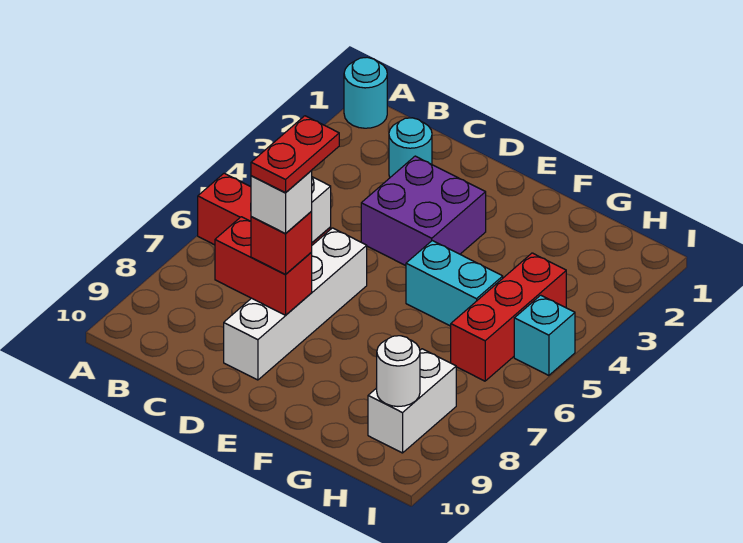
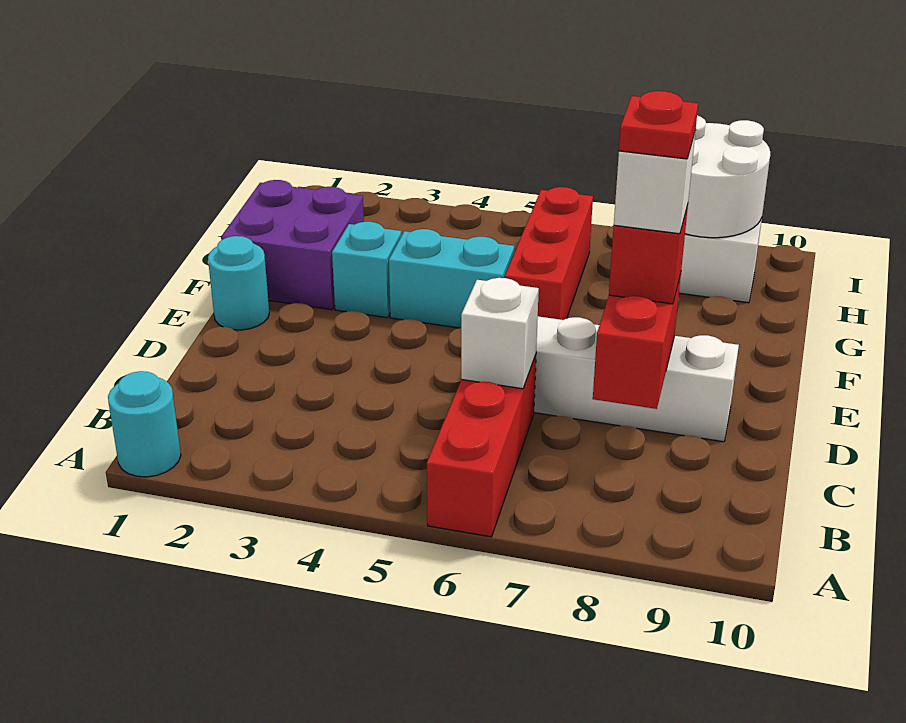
cyan round brick C2 level 1 -> cyan round brick E1 level 1
purple brick D3:E4 level 1 -> purple brick F1:G2 level 1
red plate D7:D8 level 5 -> red plate D8 level 5
cyan brick F5:G5 level 1 -> cyan brick F4:F5 level 1
red brick H4:H6 level 1 -> red brick F6:H6 level 1
white round brick H9 level 2 -> white round brick H8:I9 level 2
cyan brick I5 level 1 -> cyan brick F3 level 1

